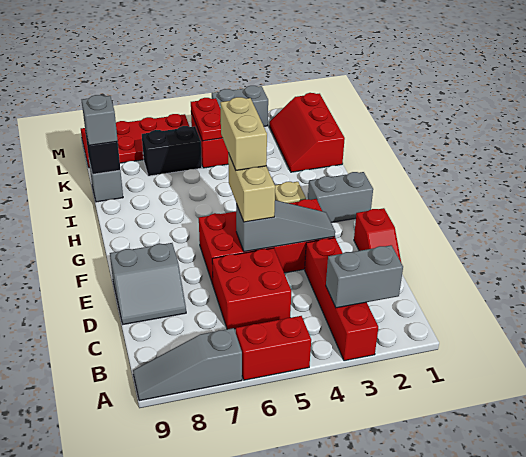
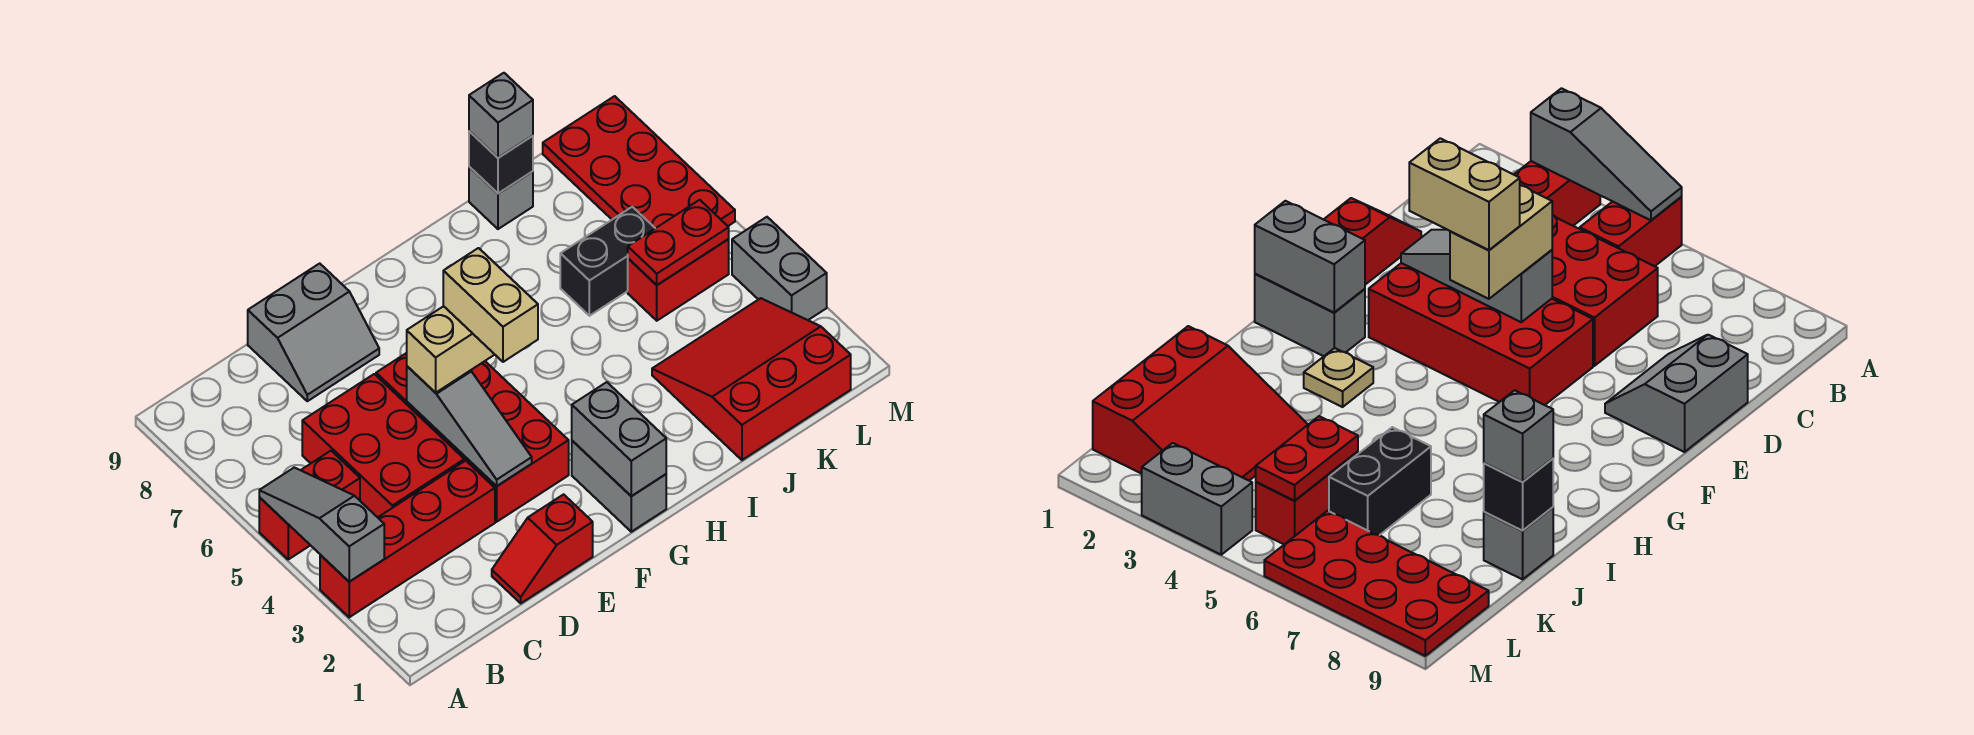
red brick A5:A6 level 1 -> red brick A5:B5 level 1
grey slope A7:A9 level 1 top 7 -> grey slope A3:A5 level 2 top 3
grey brick B2:B3 level 2 -> grey brick G1:G2 level 2
red brick C5:D6 level 1 -> red brick C4:D6 level 1
grey slope D8:E9 level 1 top E -> grey slope D8:E9 level 1 top 9
tan brick F5:G5 level 4 -> tan brick F4:F5 level 4
red slope J1:L2 level 1 top 1 -> red slope J1:L3 level 1 top 1
black brick K6:K7 level 1 -> black brick J6:K6 level 1

